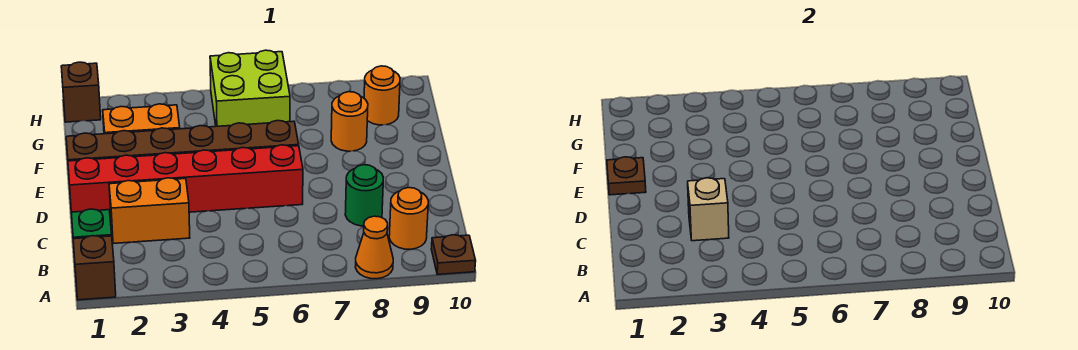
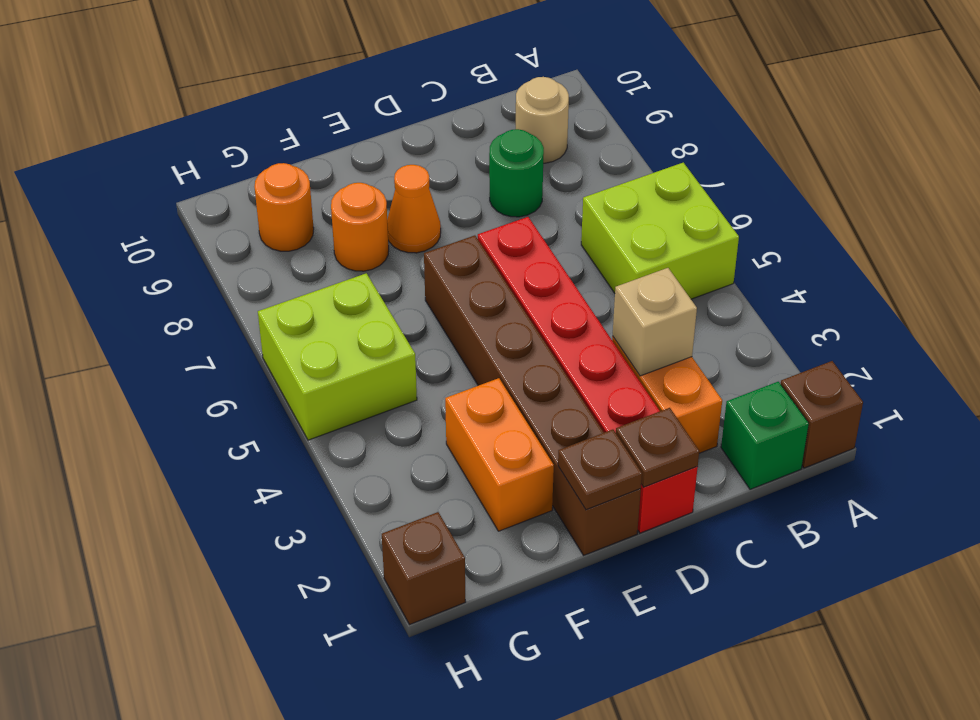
none -> lime brick A5:B6 level 1
orange cone A8 level 1 -> orange cone E8 level 1
brown plate A10 level 1 -> brown plate D1 level 2
orange round brick B9 level 1 -> tan round brick B9 level 1

